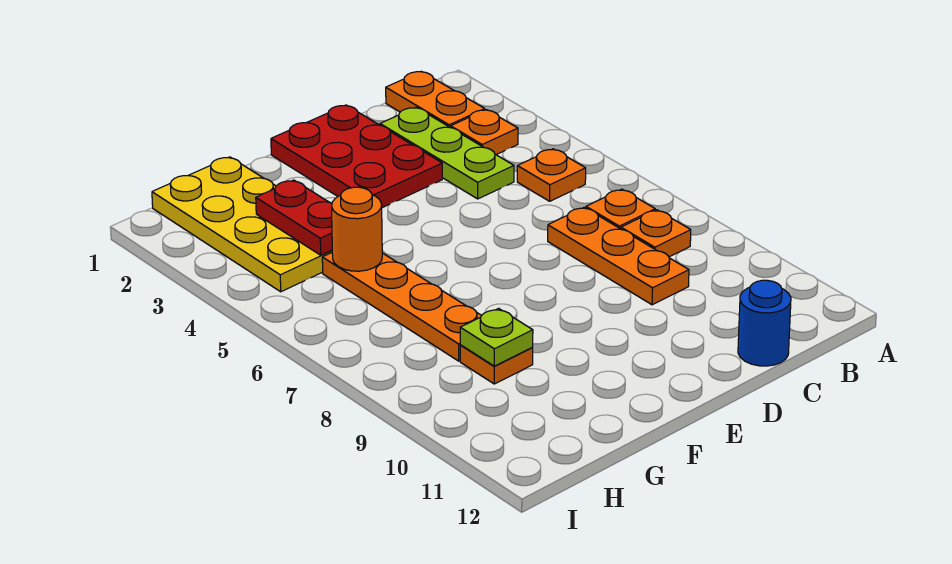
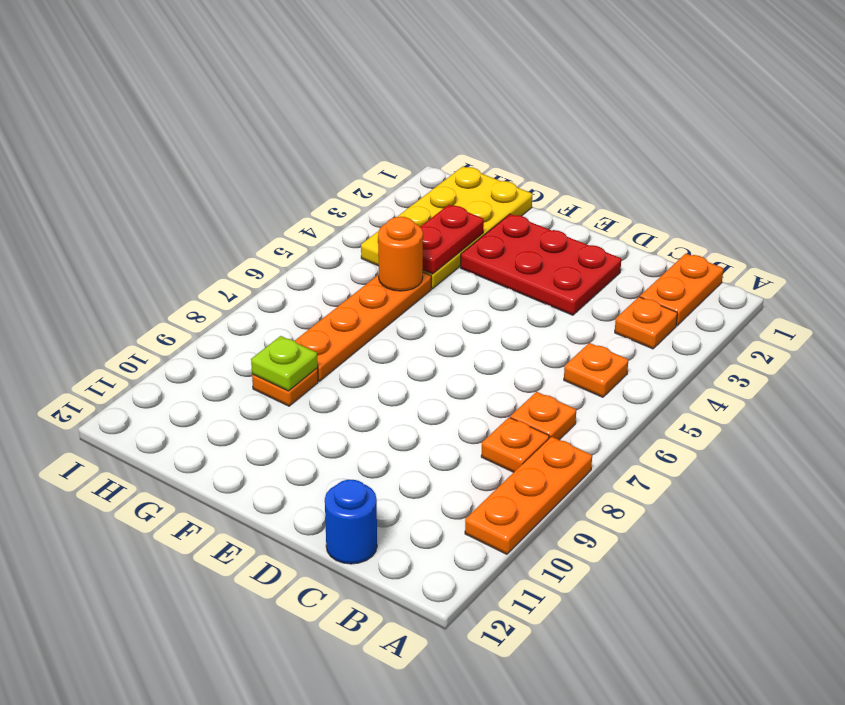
lime plate C2:C4 level 1 -> none
orange plate C7:C9 level 1 -> orange plate A8:A10 level 1
red plate D1:E3 level 1 -> red plate D2:F3 level 1

